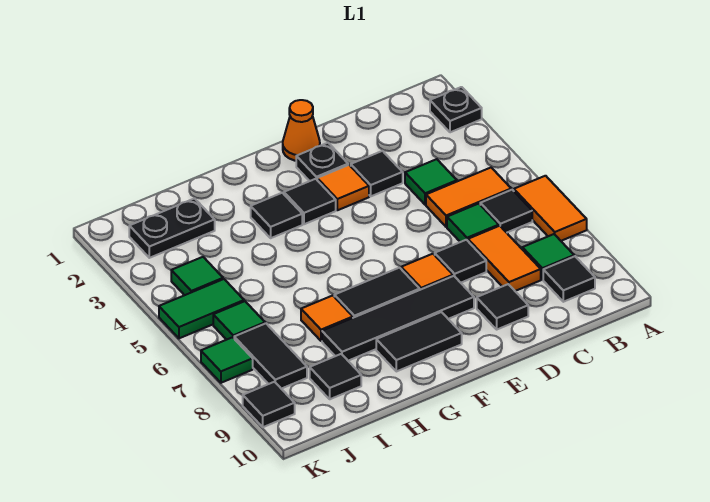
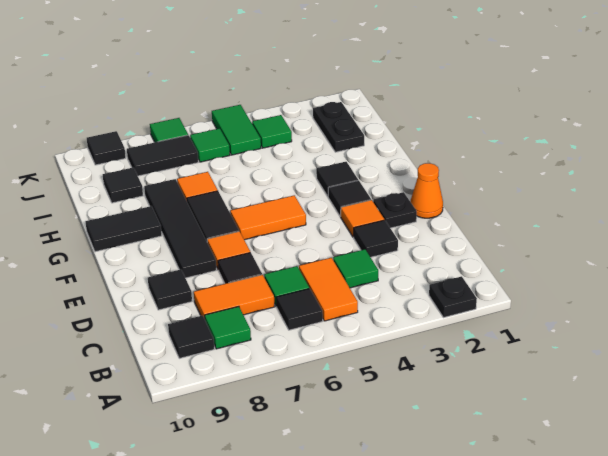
orange tile A6:A7 level 1 -> orange tile F5:F6 level 1
black tile F9:G9 level 1 -> black tile G9:G10 level 1

